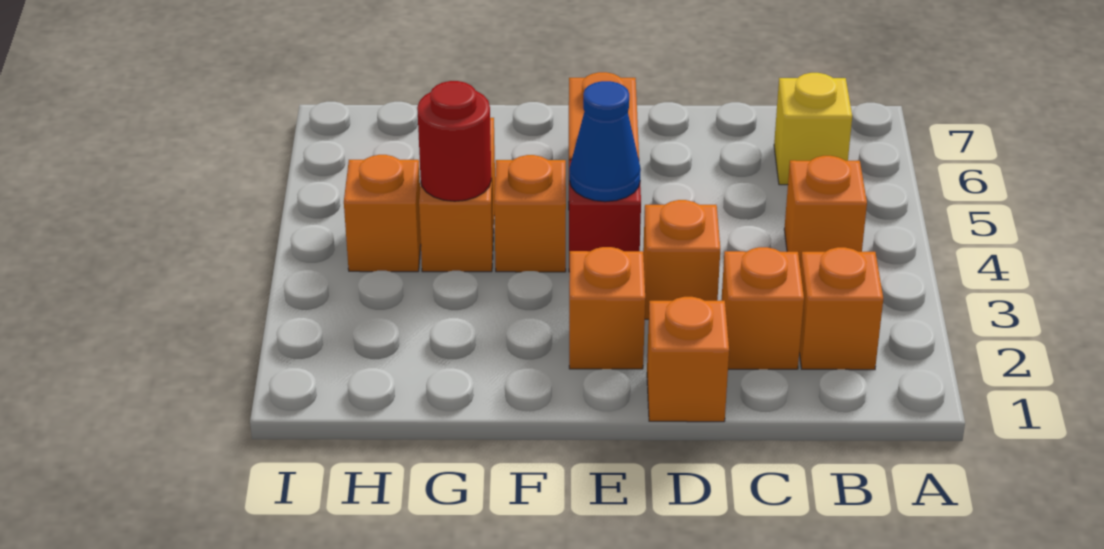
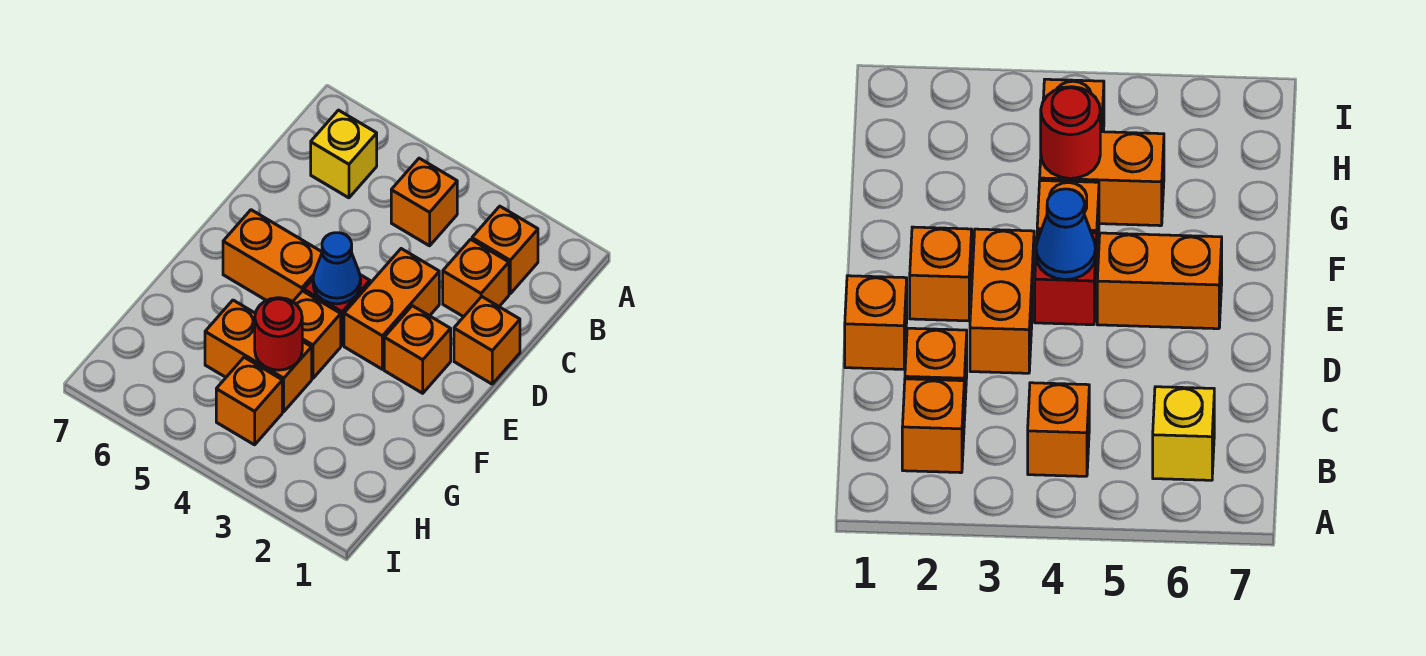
orange brick D3 level 1 -> orange brick D3:E3 level 1

